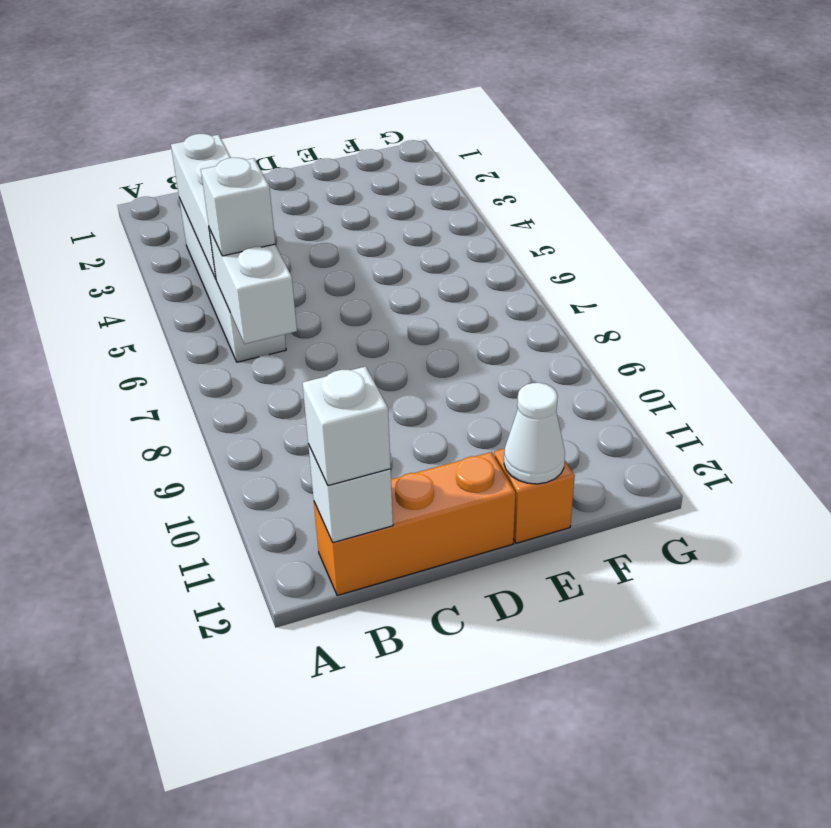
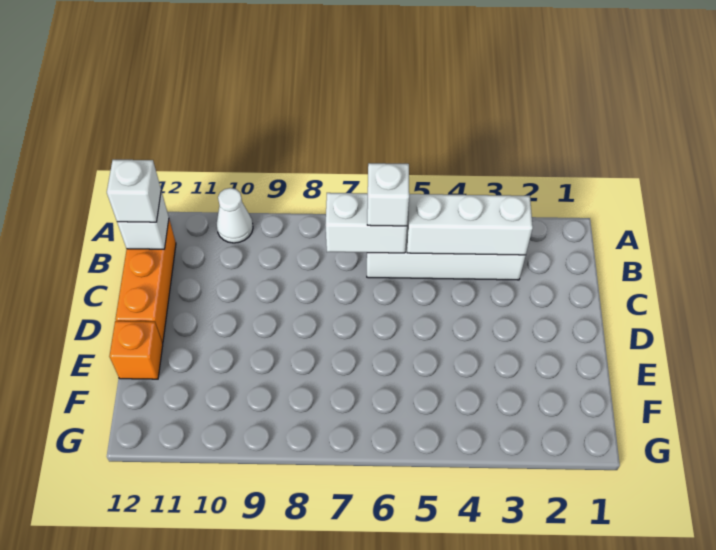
white cone E12 level 2 -> white cone A10 level 1

